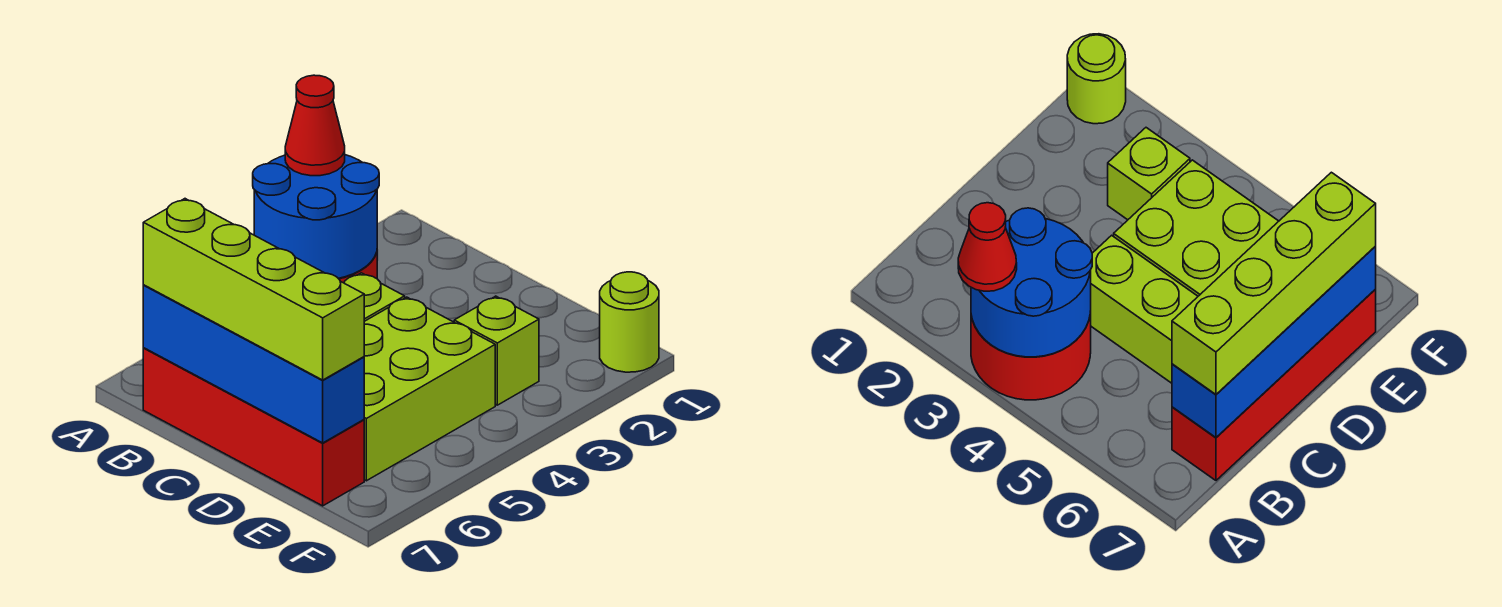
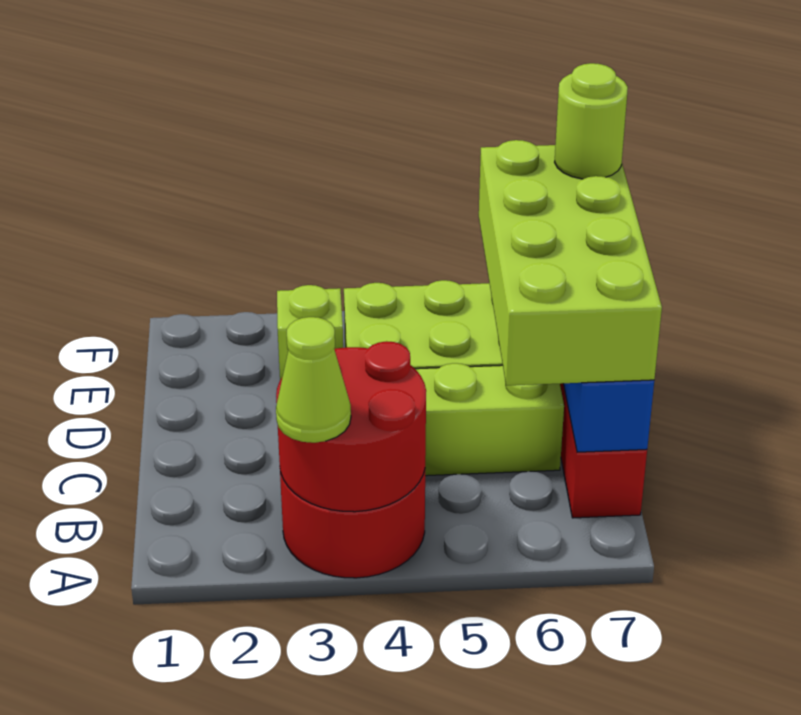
blue round brick A3:B4 level 2 -> red round brick A3:B4 level 2
red cone A3 level 3 -> lime cone A3 level 3
lime brick B7:E7 level 3 -> lime brick B6:E7 level 3
lime round brick F1 level 1 -> lime round brick E7 level 4

